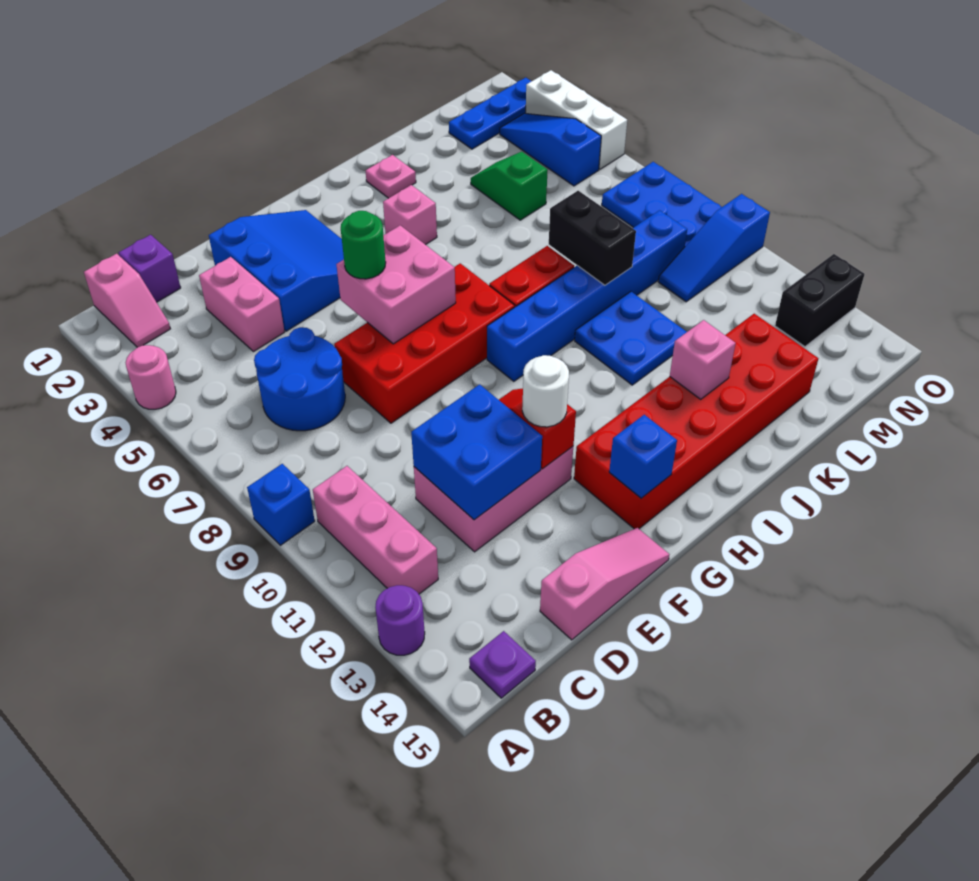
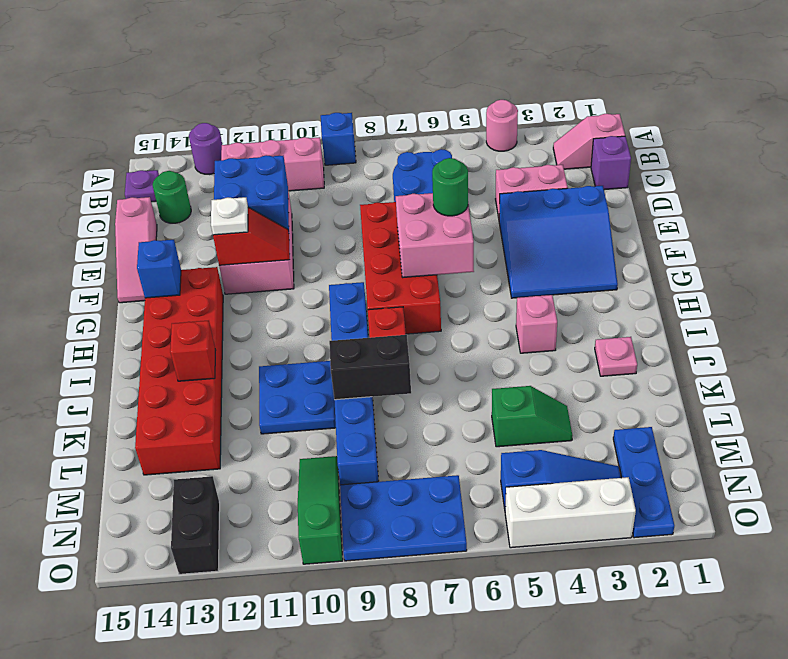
none -> green round brick C14 level 1
white round brick F12 level 3 -> white plate F12 level 3
pink brick J13 level 2 -> red brick J13 level 2
blue slope M10:O10 level 1 top O -> green slope M10:O10 level 1 top O

